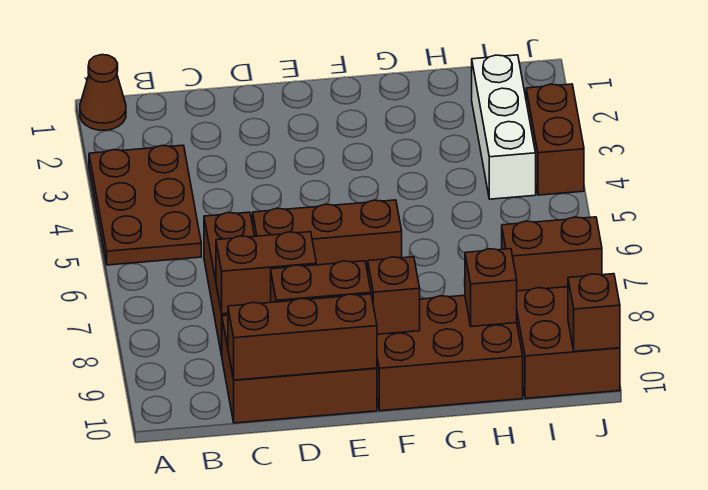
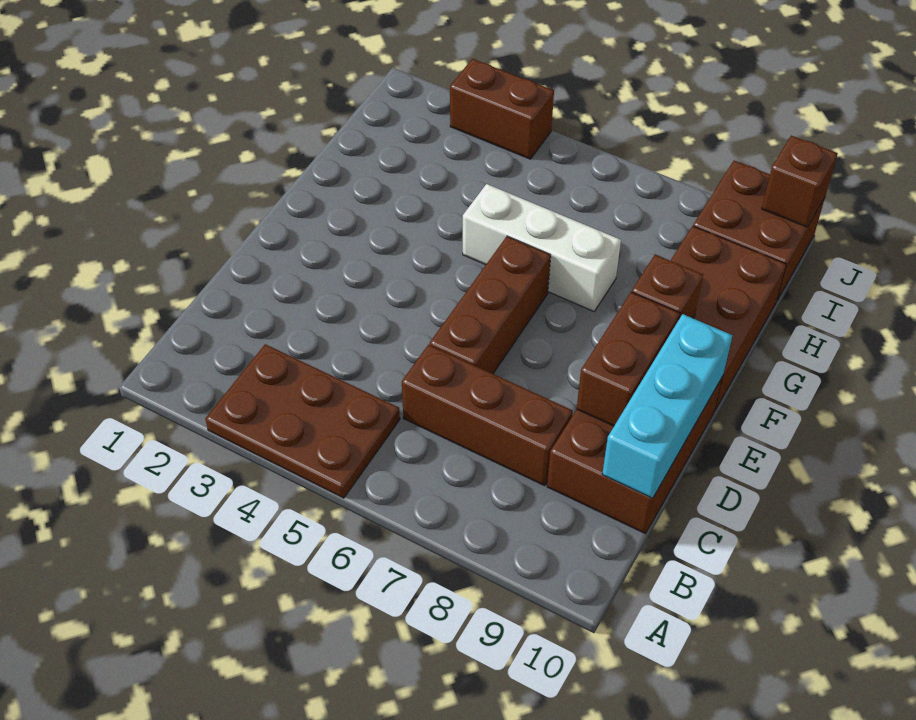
brown cone A1 level 1 -> none
brown brick C8:D8 level 2 -> none
brown brick C10:E10 level 2 -> cyan brick C10:E10 level 2
brown brick H9 level 2 -> none
white brick I2:I4 level 1 -> white brick G5:G7 level 1
brown brick I7:J7 level 1 -> none

